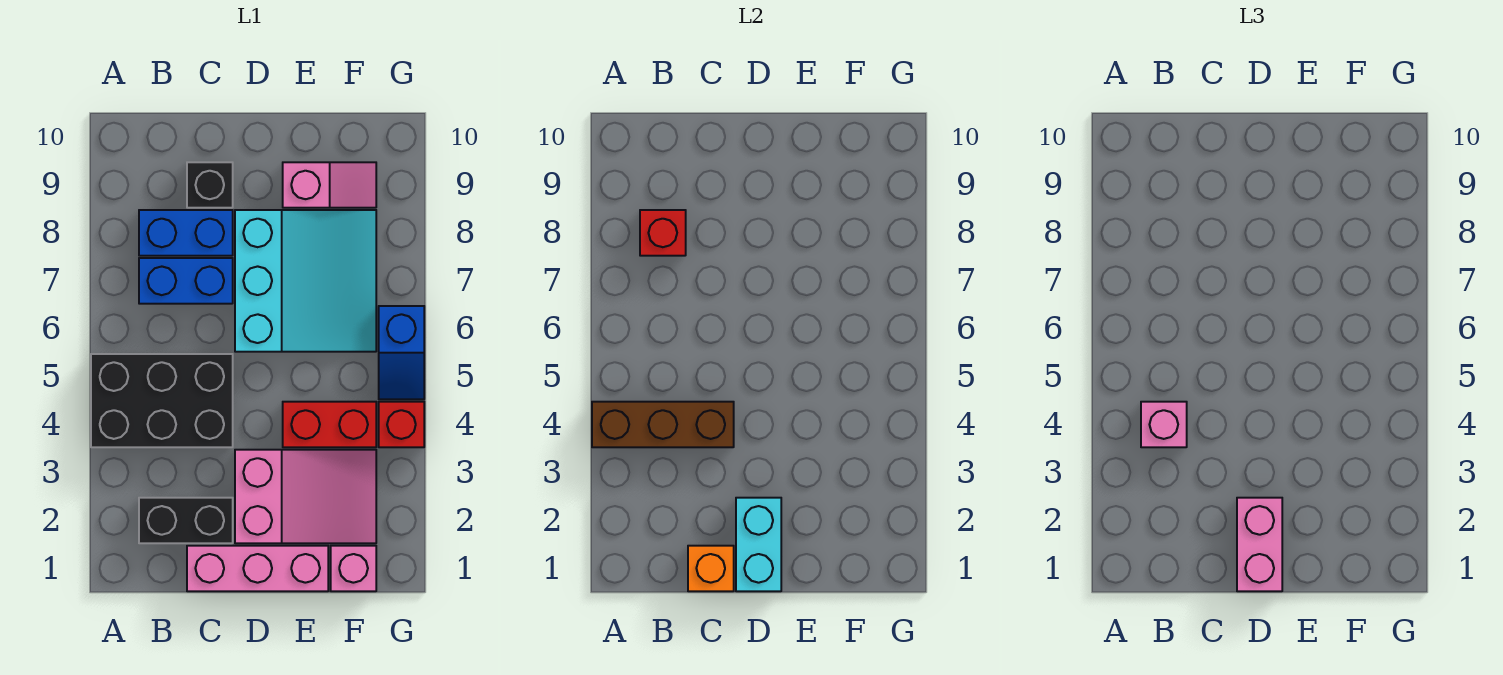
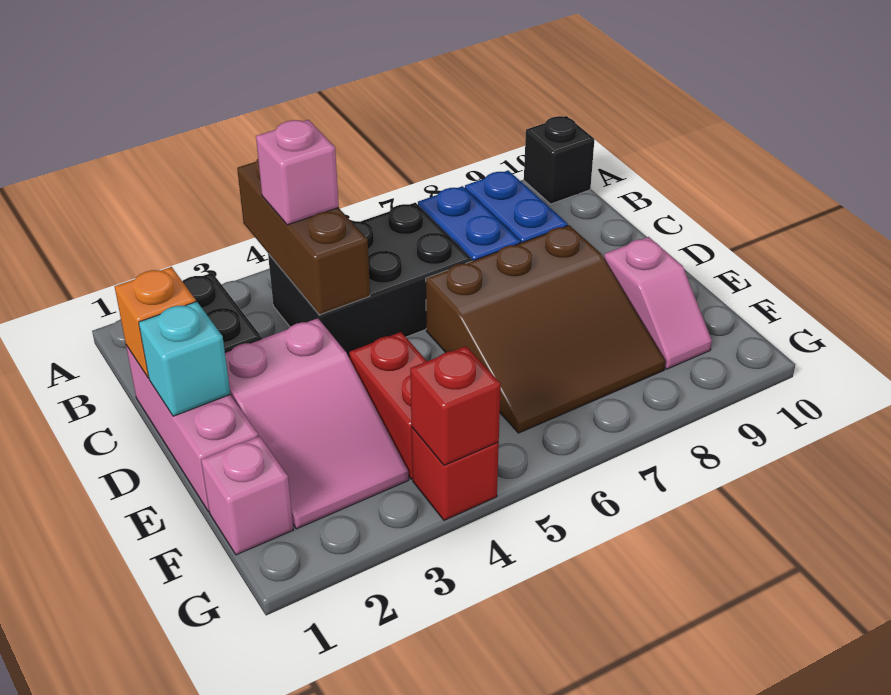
black brick A4:C5 level 1 -> black brick B4:C6 level 1
red brick B8 level 2 -> red brick G4 level 2
black brick C9 level 1 -> black brick A10 level 1
cyan brick D1:D2 level 2 -> cyan brick D1 level 2
pink brick D1:D2 level 3 -> none
cyan slope D6:F8 level 1 top D -> brown slope D6:F8 level 1 top D
blue slope G5:G6 level 1 top 6 -> none

